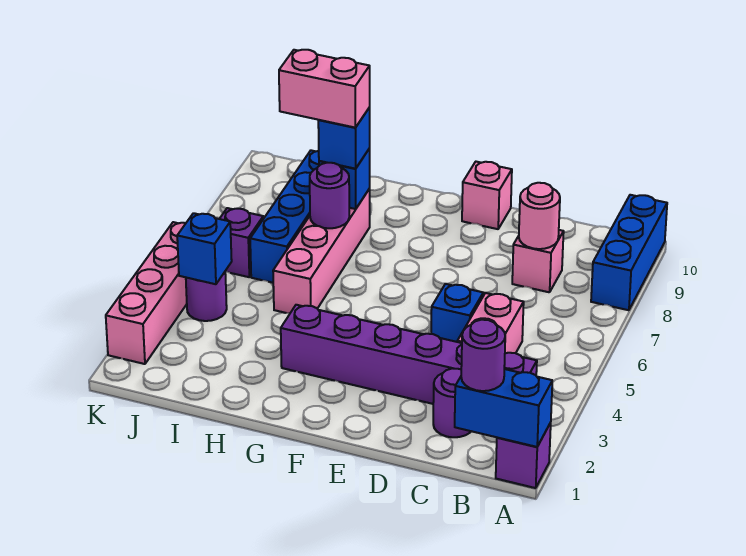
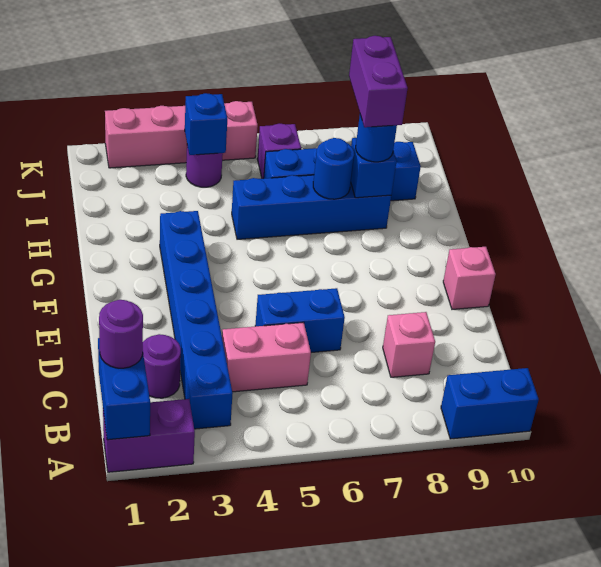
purple brick A1 level 1 -> purple brick A1:A2 level 1
blue brick A8:A10 level 1 -> blue brick A9:A10 level 1
purple brick B3:G3 level 1 -> blue brick B3:G3 level 1
pink round brick C8 level 2 -> none
blue brick D5 level 1 -> blue brick D5:D6 level 1
pink brick H5:H8 level 1 -> blue brick H5:H8 level 1
purple round brick H7 level 2 -> blue round brick H7 level 2
blue brick H8 level 3 -> blue round brick H8 level 3
pink brick H8:I8 level 4 -> purple brick H8:I8 level 4

